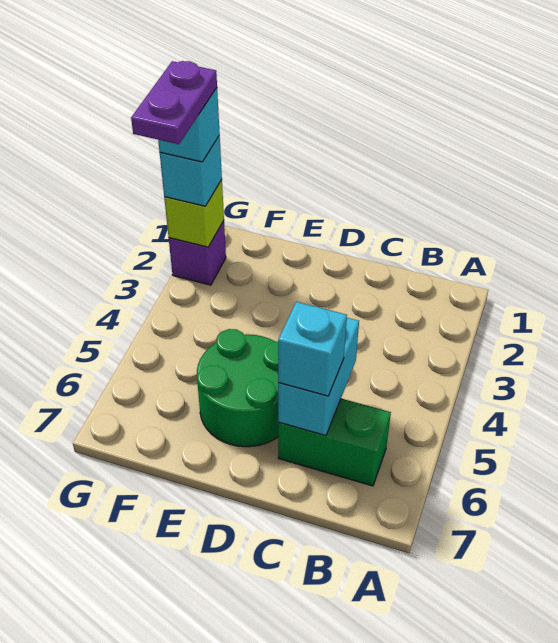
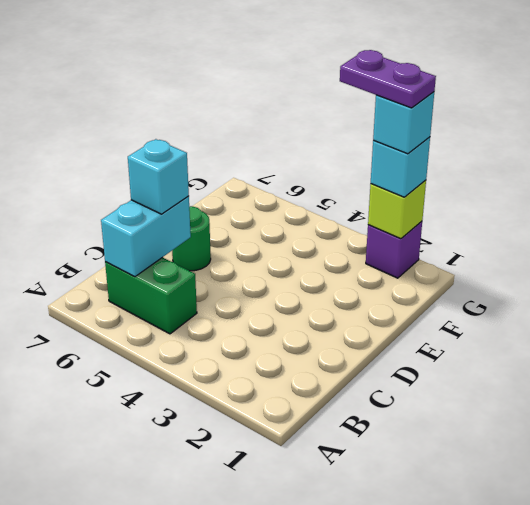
green brick B6:C6 level 1 -> green brick B5:B6 level 1
cyan brick C5:C6 level 2 -> cyan brick B6:C6 level 2
green round brick D5:E6 level 1 -> green round brick D6 level 1

